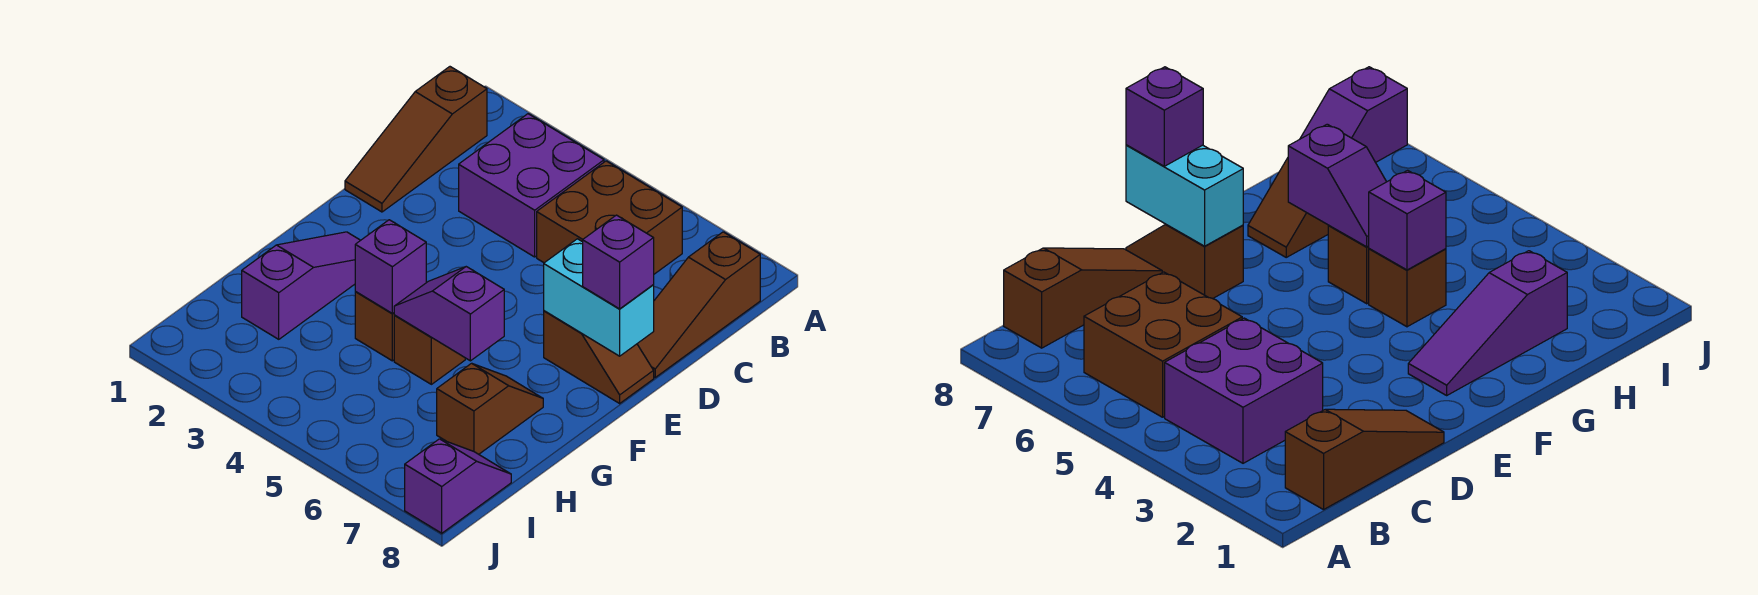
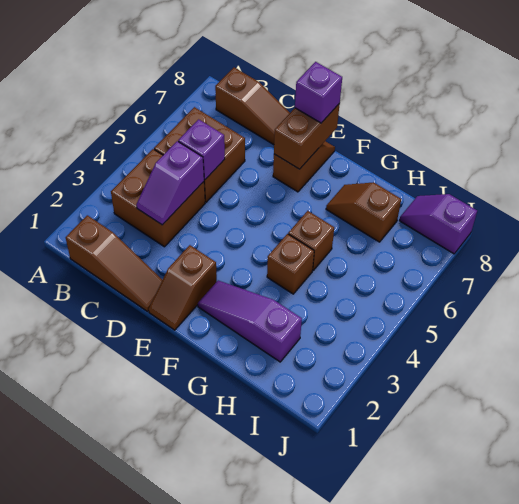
purple brick B3:C4 level 1 -> brown brick B3:C4 level 1
none -> brown slope E1:E2 level 1 top 2
cyan brick E7:E8 level 2 -> brown brick E7:E8 level 2
purple brick G4 level 2 -> purple brick C5 level 2
purple slope G5:G6 level 2 top 6 -> purple slope C3:C4 level 2 top 4

